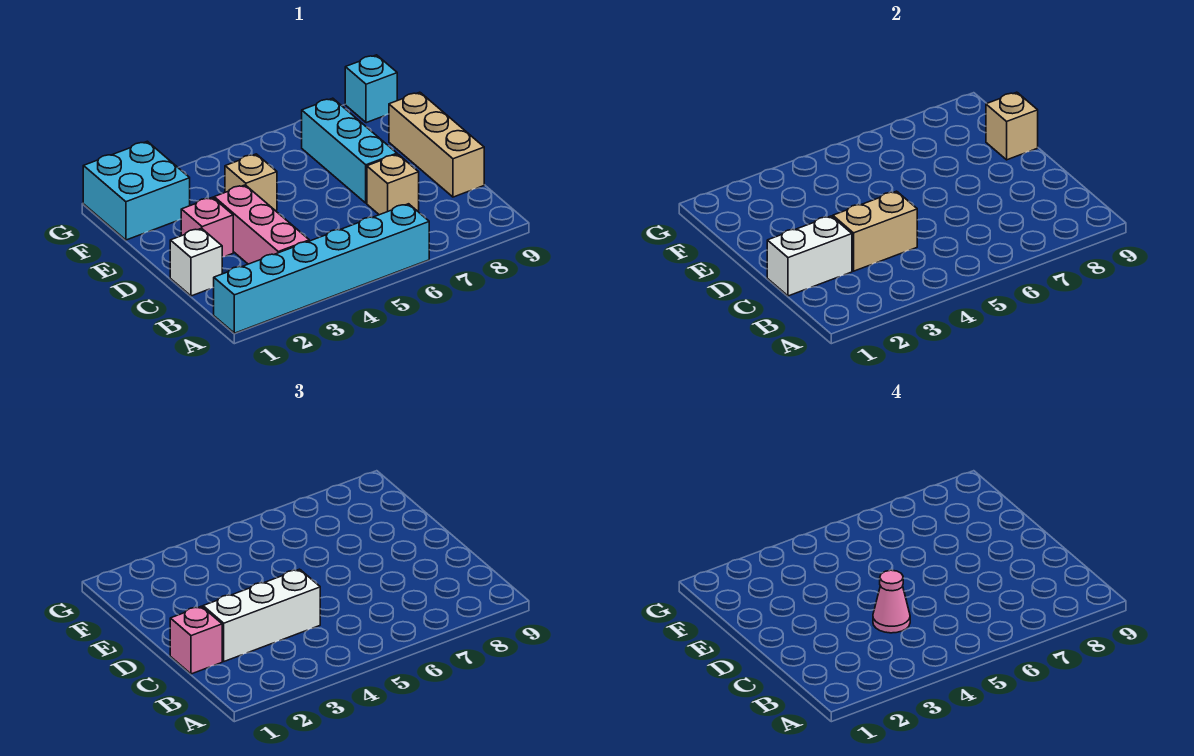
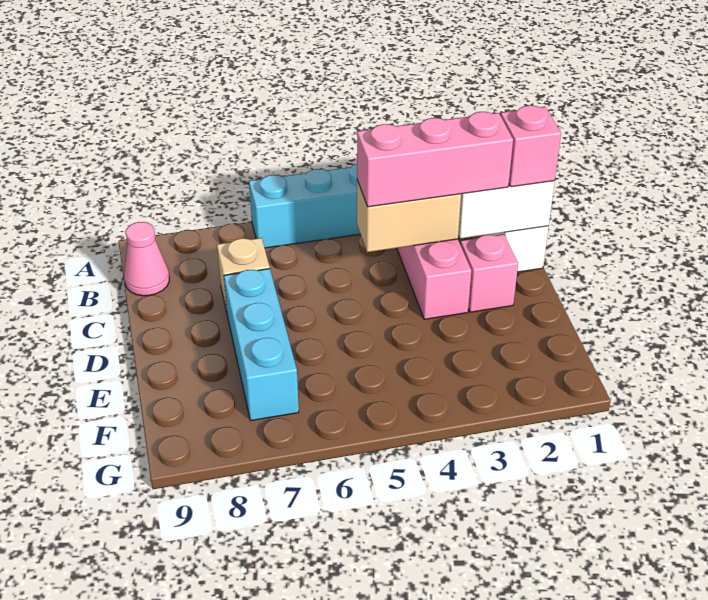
white brick C2:C4 level 3 -> pink brick C2:C4 level 3
pink cone C4 level 4 -> pink cone B9 level 1
tan brick C9:E9 level 1 -> none
tan brick E4 level 1 -> none
tan brick E9 level 2 -> none
cyan brick F1:G2 level 1 -> none
cyan brick G9 level 1 -> none

